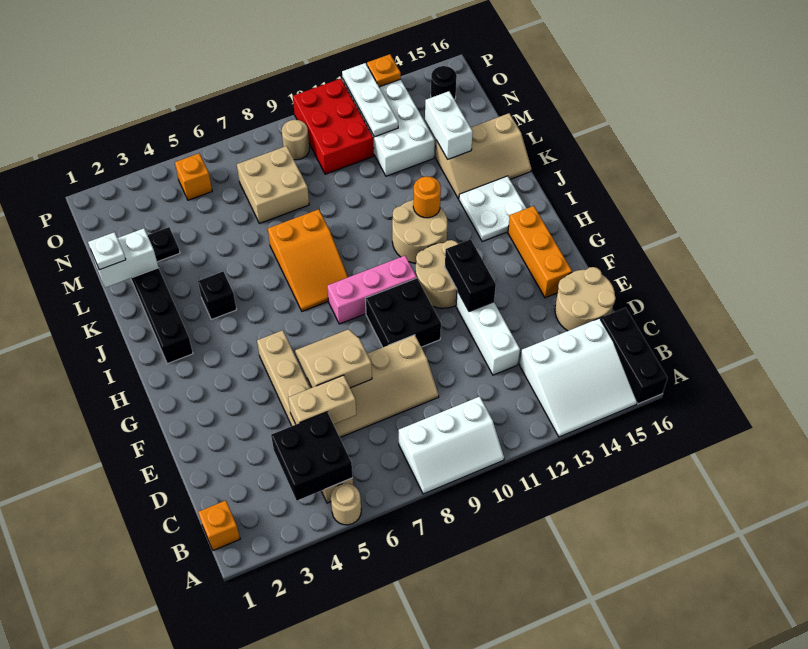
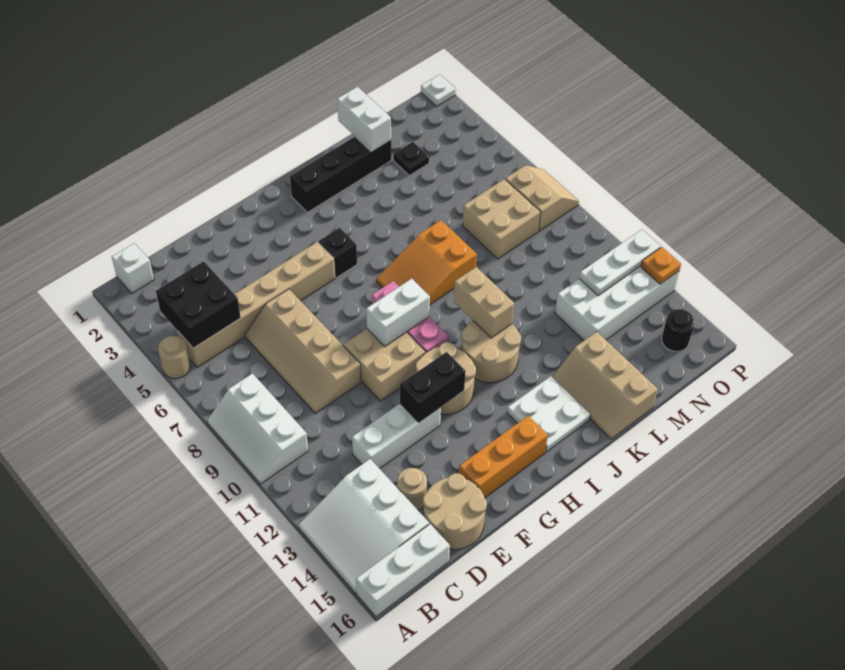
black brick A16:C16 level 1 -> white brick A16:C16 level 1
orange brick B1 level 1 -> white brick B1 level 1
tan brick D5:D6 level 2 -> tan brick J10:J11 level 2
tan slope E6:F7 level 2 top E -> tan slope O7:P8 level 1 top O
black brick F9:G10 level 1 -> tan brick F9:G10 level 1
black brick J4 level 1 -> black brick H5 level 1
orange round brick J12 level 2 -> none
white plate L1 level 3 -> white plate P1 level 1
white brick L14:M14 level 2 -> white brick G9:H9 level 2
red brick N10:P11 level 1 -> none
orange brick O5 level 1 -> none
tan round brick O9 level 1 -> tan round brick D14 level 1

